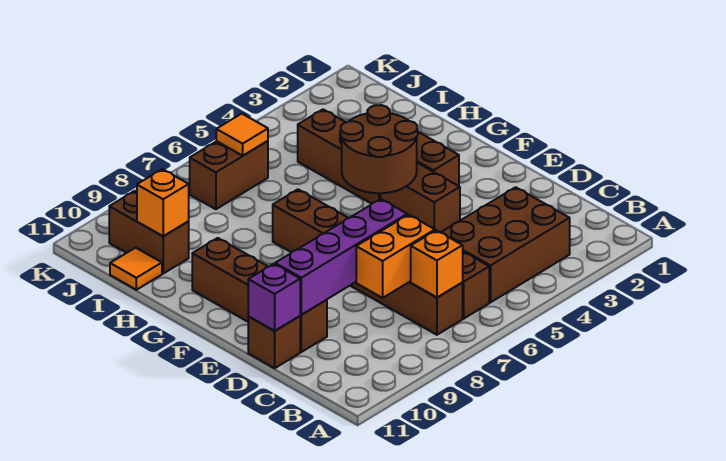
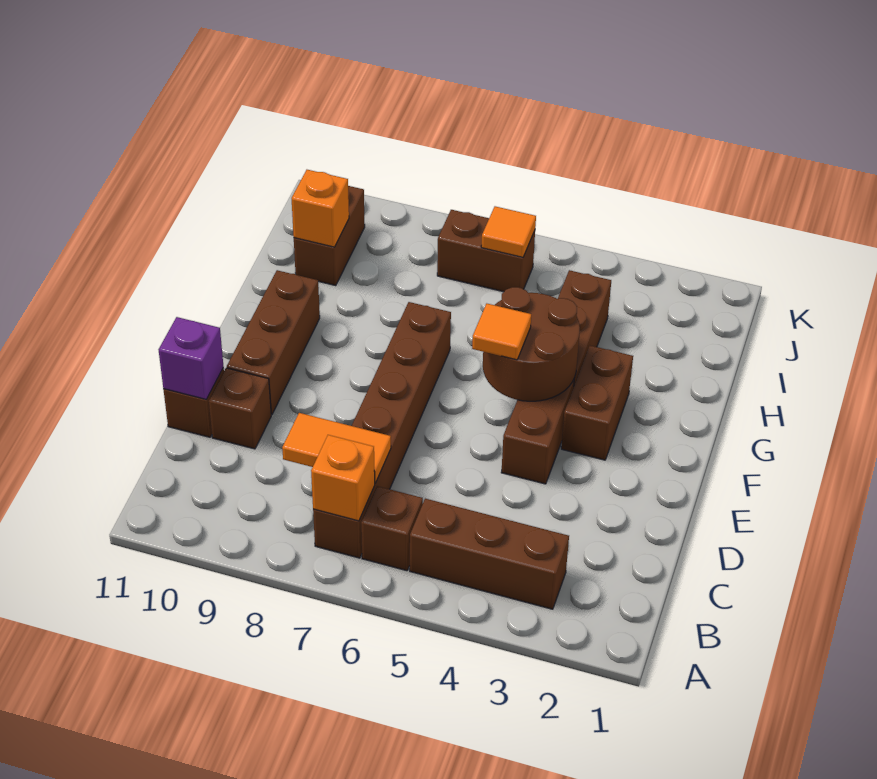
brown brick B3:C5 level 1 -> brown brick B3:B5 level 1
orange brick C7:C8 level 2 -> orange tile C7:C8 level 2
purple brick D7:D10 level 2 -> none
orange tile I11 level 1 -> orange tile F5 level 3

